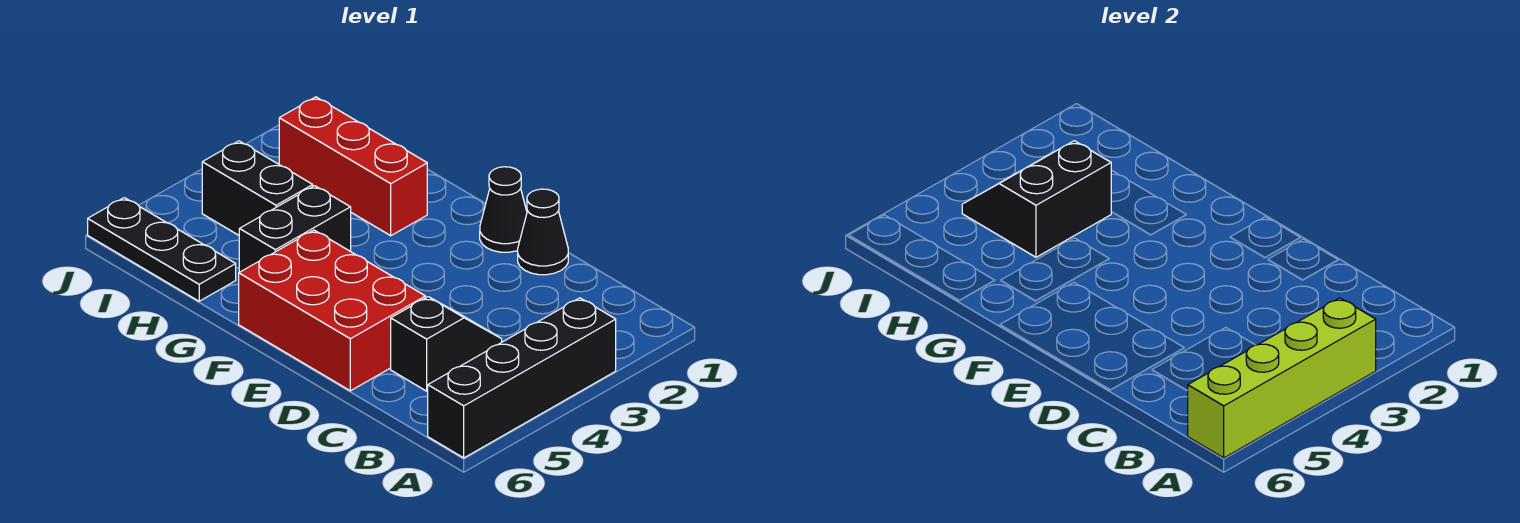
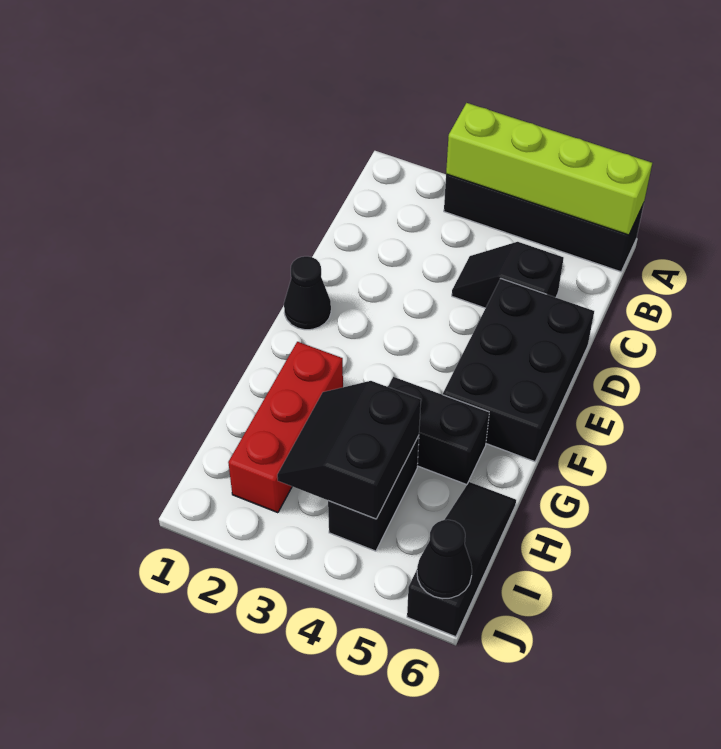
black cone D1 level 1 -> black cone J6 level 2
red brick D5:F6 level 1 -> black brick D5:F6 level 1
black slope H3:I4 level 2 top H -> black slope H3:I4 level 2 top 4
black plate H6:J6 level 1 -> black slope H6:J6 level 1 top J

